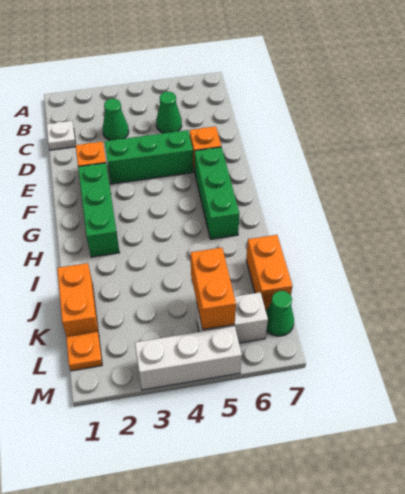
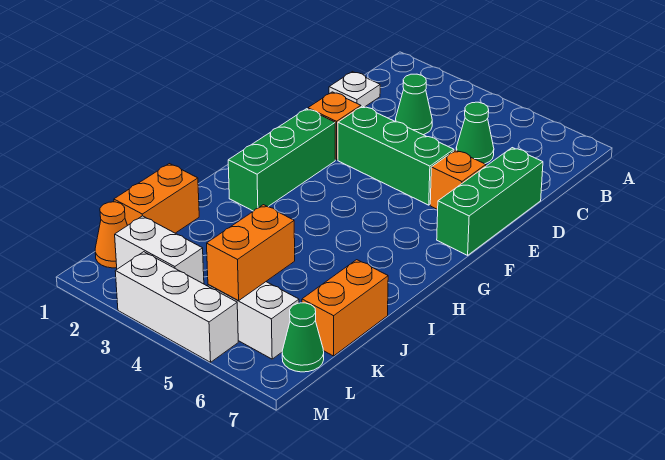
green brick F6:H6 level 1 -> green brick D7:F7 level 1
orange plate L1 level 1 -> orange cone L1 level 1
none -> white brick L2:L3 level 1

